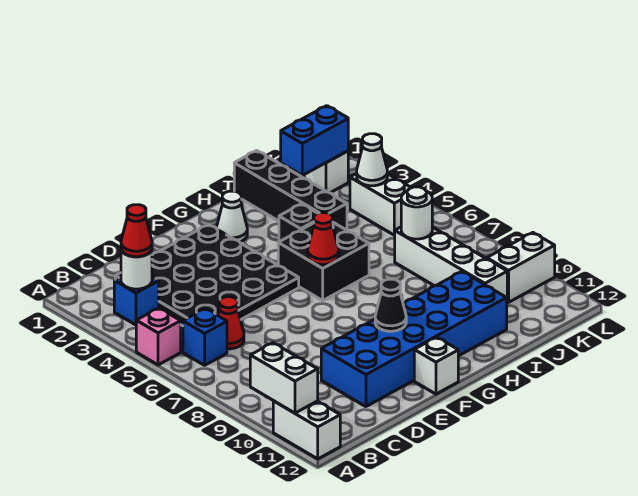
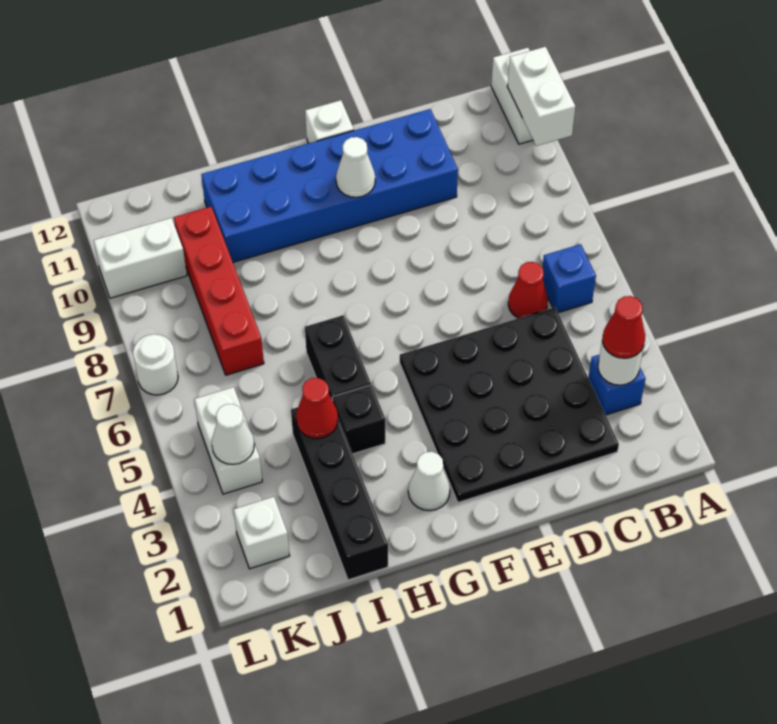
pink brick A5 level 1 -> none
black cone F10 level 2 -> white cone F10 level 2
black brick G5:H6 level 1 -> black brick H5:H6 level 1
red cone G6 level 2 -> red cone I4 level 2
blue brick J2:K2 level 2 -> none
white brick J7:J10 level 1 -> red brick J7:J10 level 1
white round brick J7 level 2 -> white round brick L7 level 1

